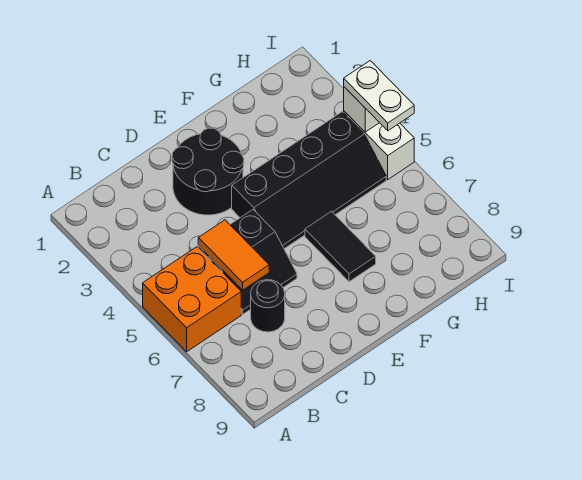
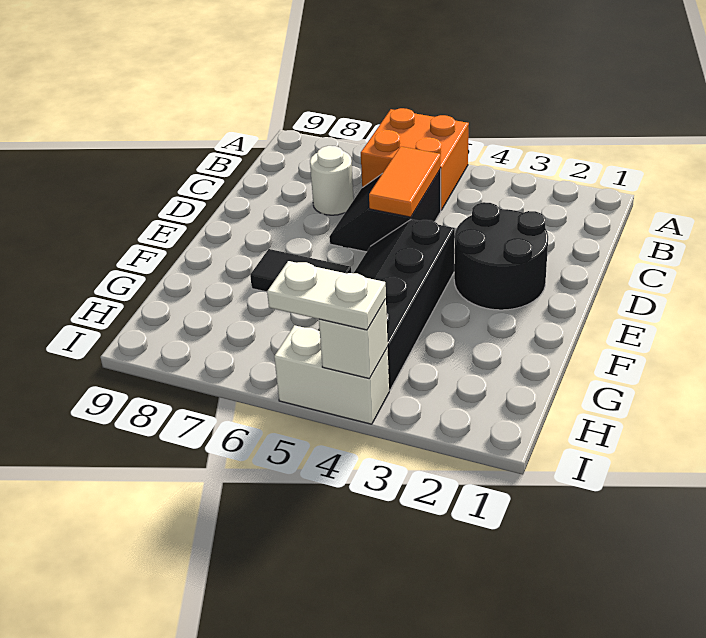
orange tile C5:C6 level 2 -> orange tile C5:D5 level 2
black round brick C7 level 1 -> white round brick C7 level 1

